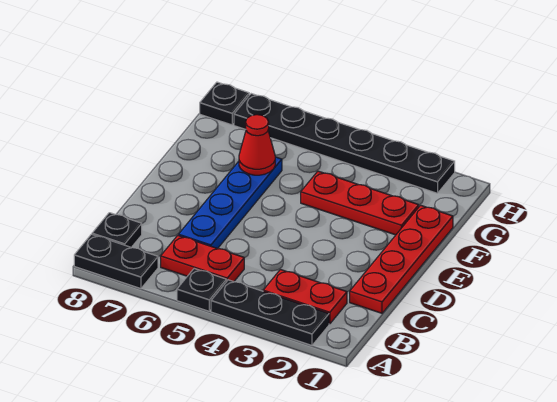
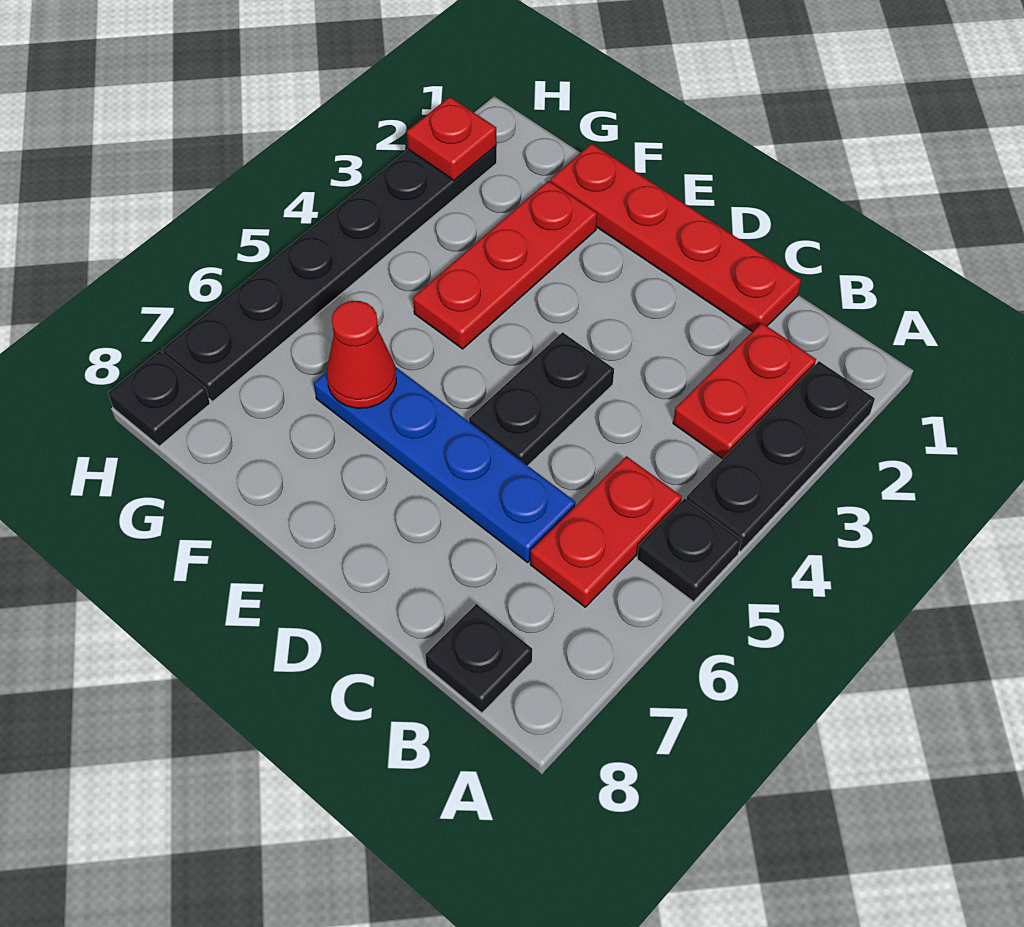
black plate A7:A8 level 1 -> black plate D4:D5 level 1
none -> red plate H2 level 2

